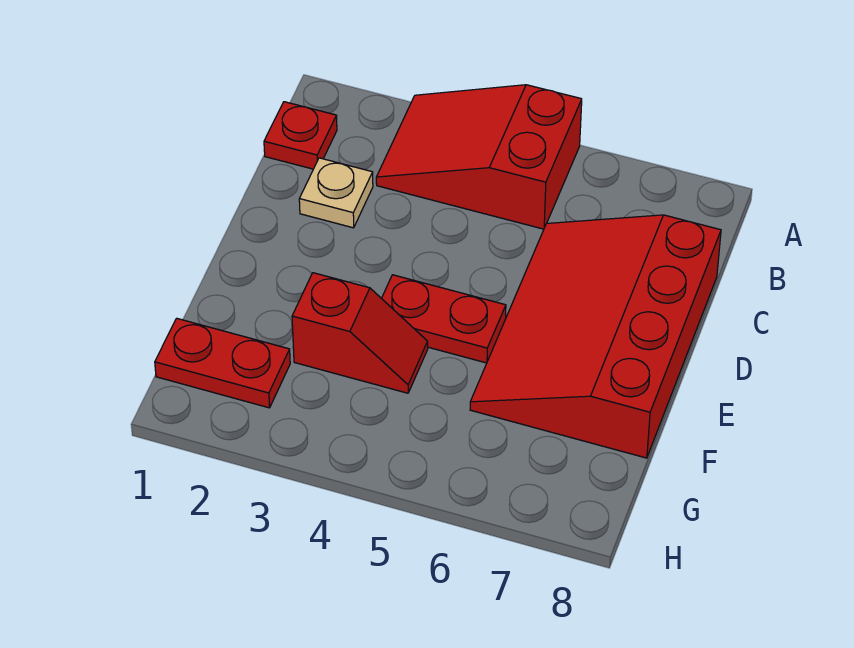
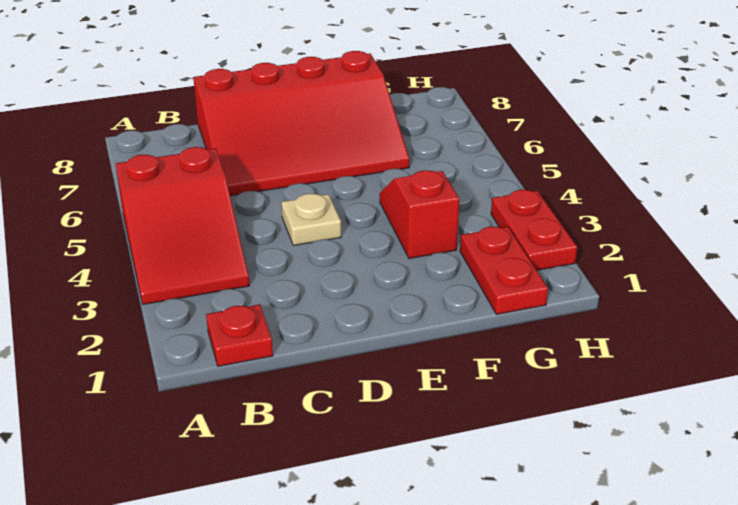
tan plate C2 level 1 -> tan plate D4 level 1
red plate E4:E5 level 1 -> red plate H2:H3 level 1

